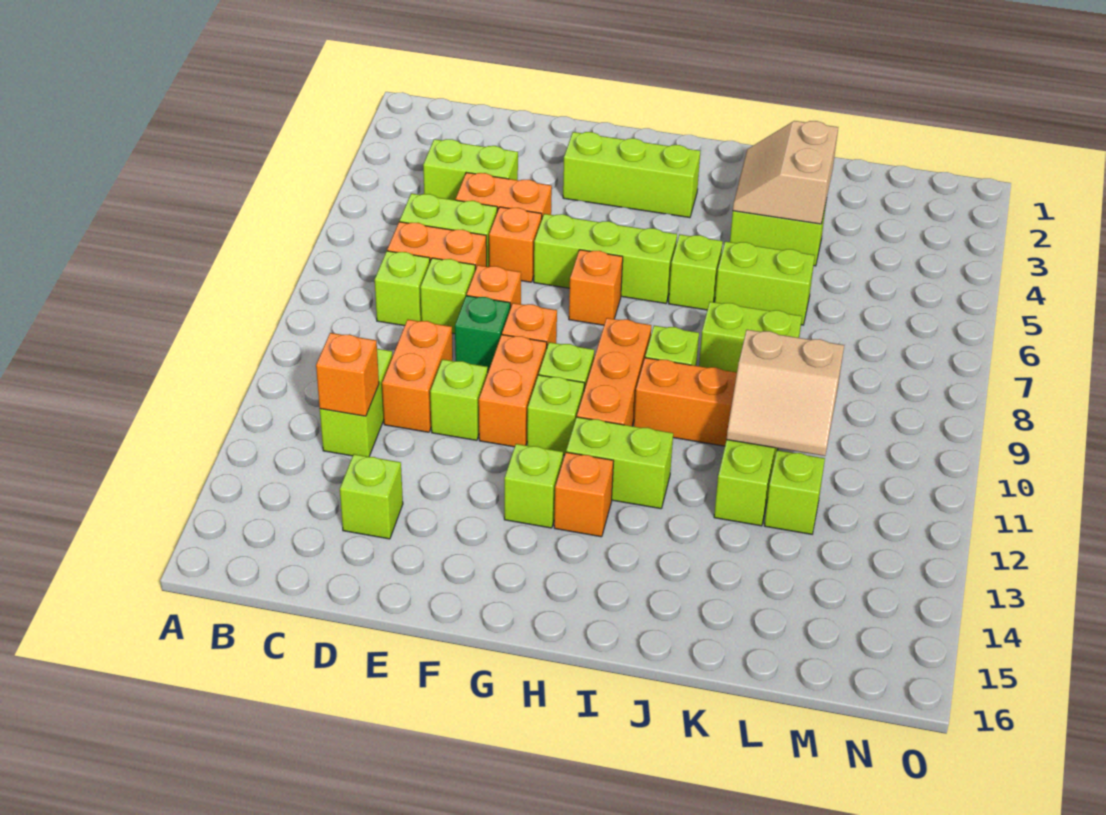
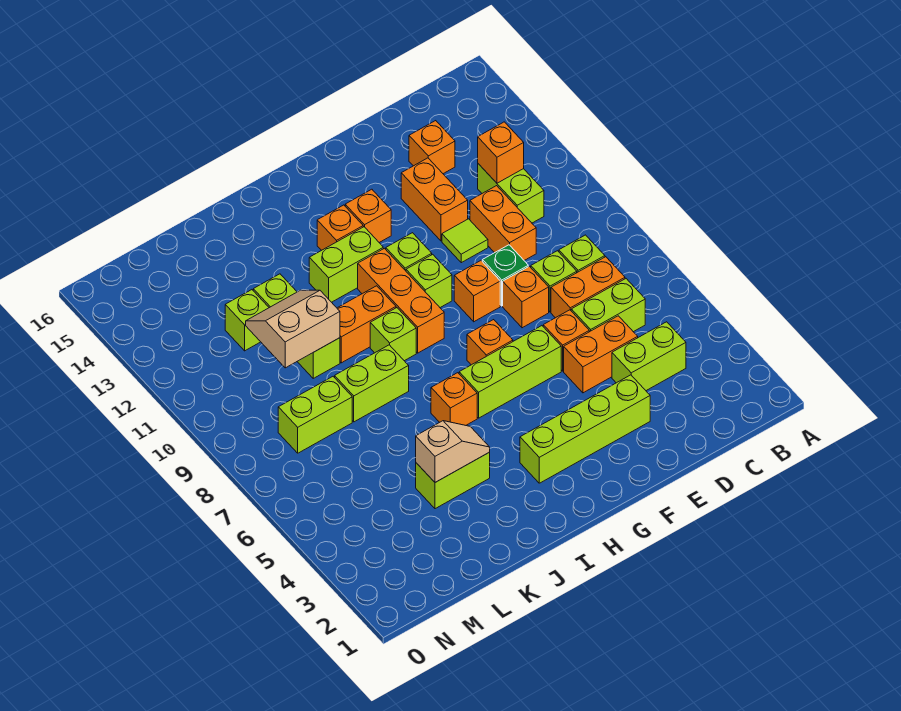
lime brick D14 level 1 -> orange brick D14 level 1
lime brick E11 level 1 -> lime tile E11 level 1
lime brick F3:H3 level 1 -> lime brick E3:H3 level 1
orange brick F10:F11 level 1 -> orange brick E12:E13 level 1
lime brick G13 level 1 -> orange brick G13 level 1
lime brick I6 level 1 -> orange brick I6 level 1
tan slope J3:K4 level 2 top K -> tan slope J4:K4 level 2 top K
lime brick J6:K6 level 1 -> lime brick L8:M8 level 1

